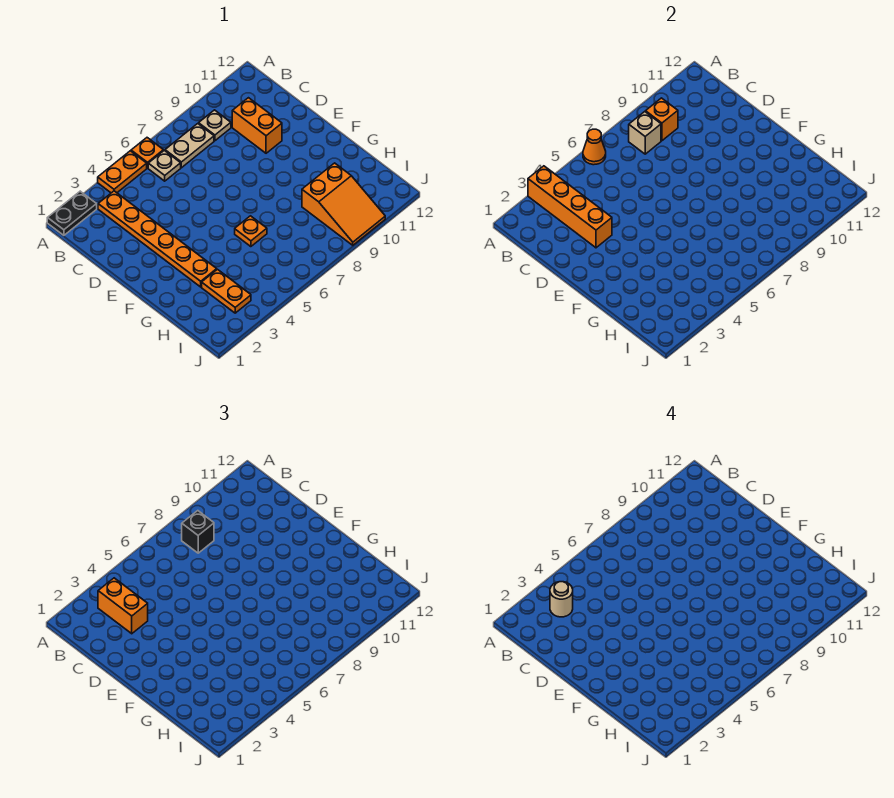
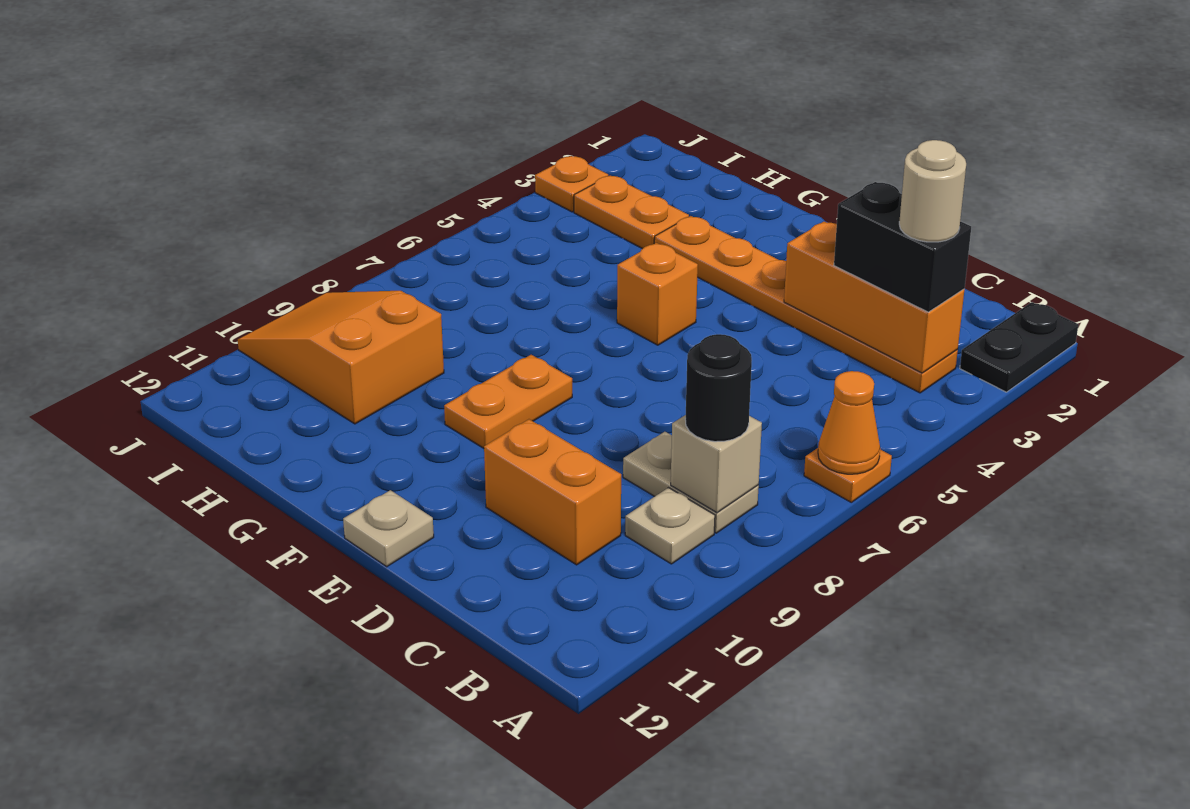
orange brick A3:D3 level 2 -> orange brick B3:D3 level 2
orange plate A4:A5 level 1 -> orange plate F8:F9 level 1
orange brick B3:C3 level 3 -> black brick B3:C3 level 3
tan plate B6 level 1 -> tan plate E12 level 1
tan plate B7:B8 level 1 -> tan plate B8:C8 level 1
black brick B8 level 3 -> black round brick B8 level 3
orange brick B9 level 2 -> orange brick F5 level 1
orange plate G6 level 1 -> orange plate J3 level 1

